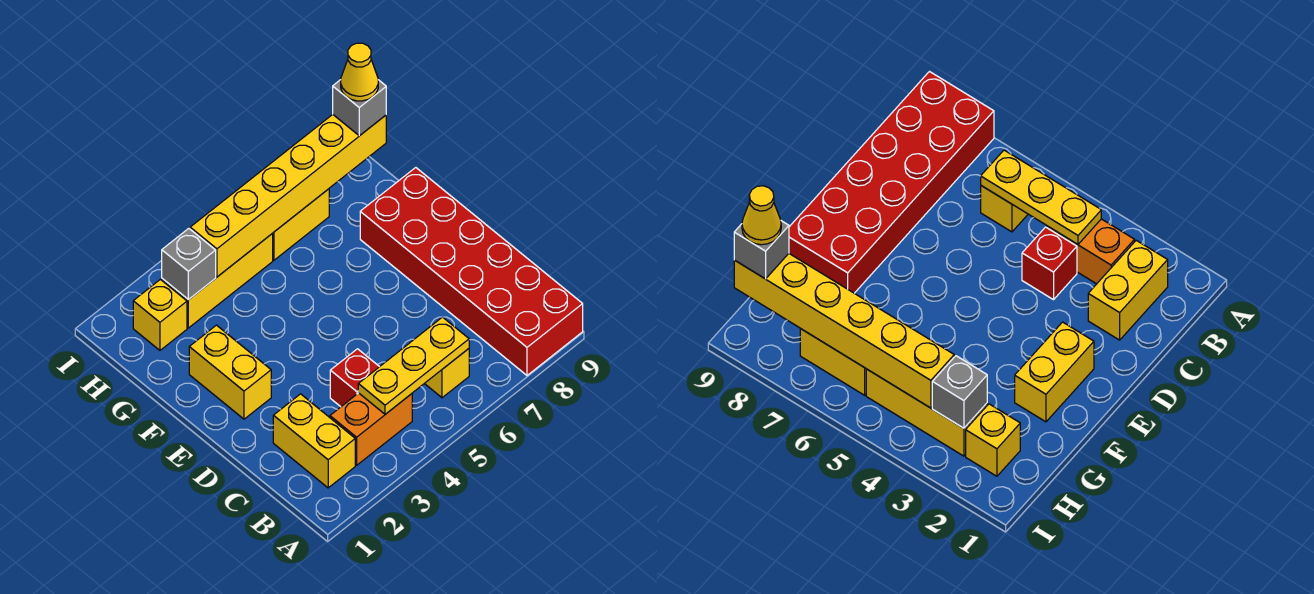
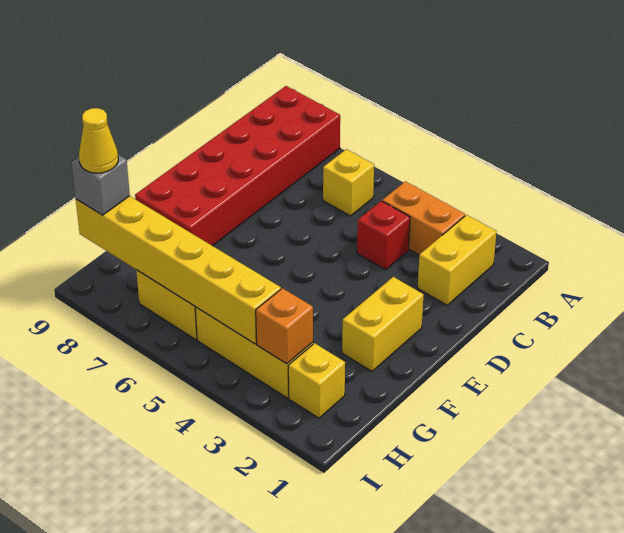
yellow plate B4:B6 level 2 -> none
grey brick H3 level 2 -> orange brick H3 level 2

